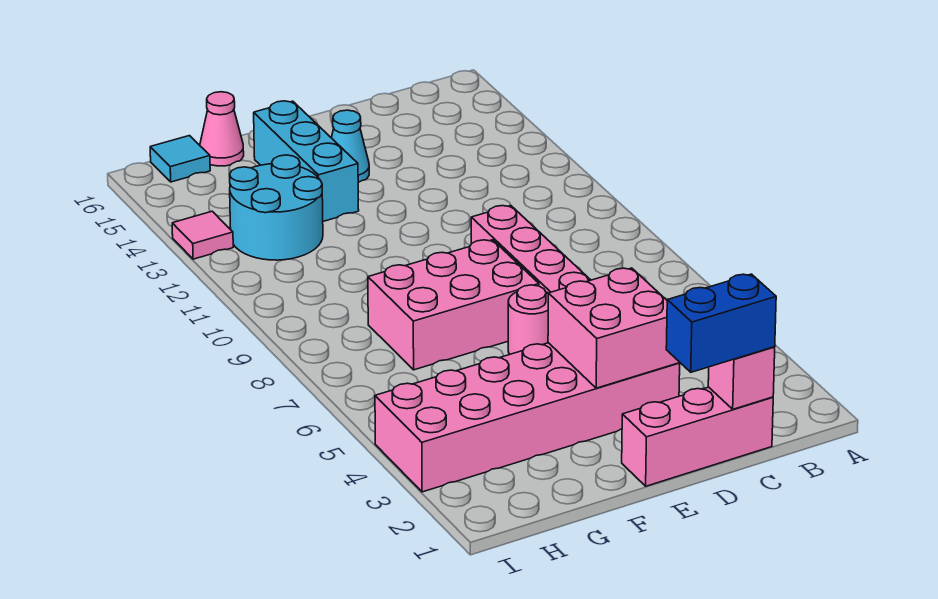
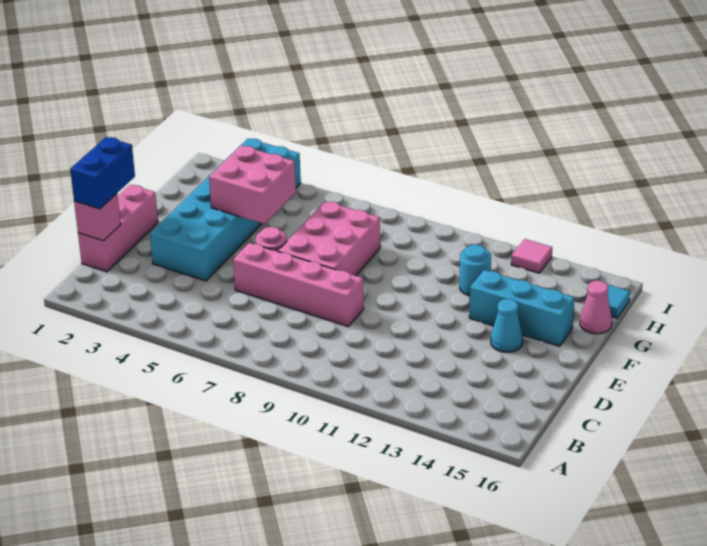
pink brick D3:I4 level 1 -> cyan brick D3:I4 level 1
pink brick D3:E4 level 2 -> pink brick F4:G5 level 2
cyan round brick G12:H13 level 1 -> cyan round brick G12 level 1

